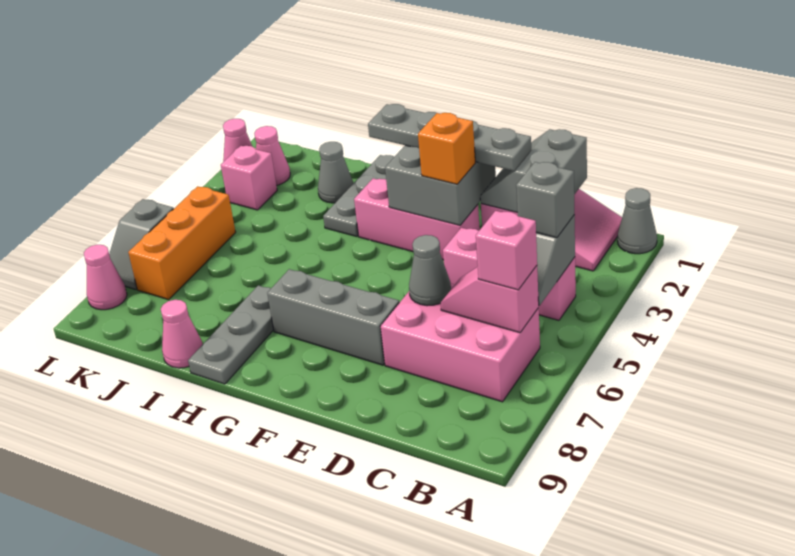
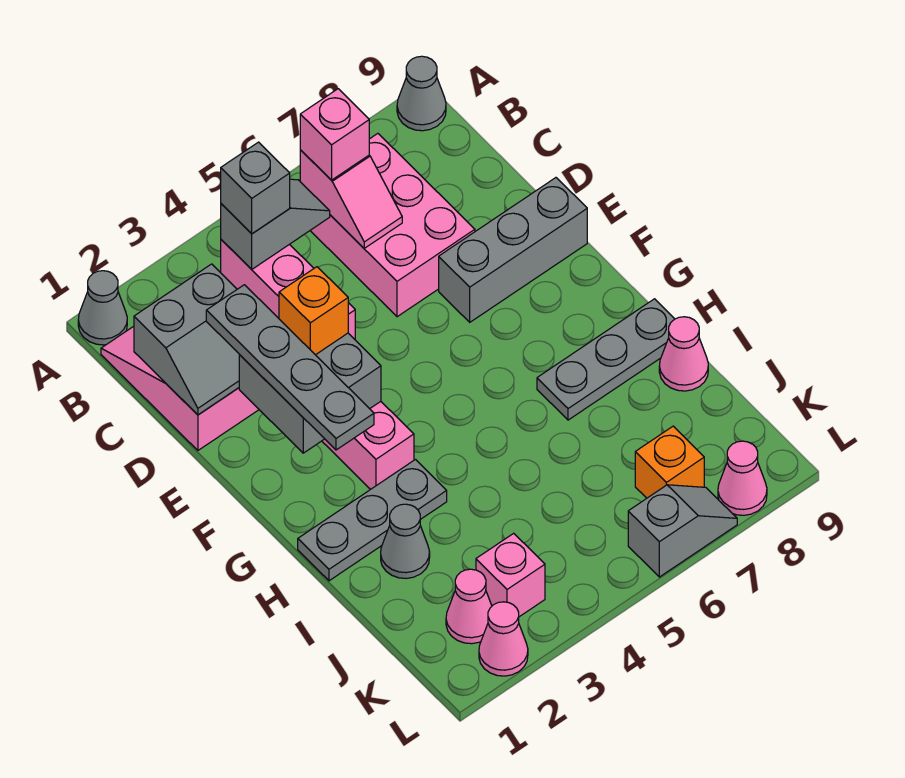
grey cone D6 level 2 -> grey cone A9 level 1
grey brick E7:G7 level 1 -> grey brick E7:E9 level 1
orange brick K5:K7 level 1 -> orange brick K7 level 1

